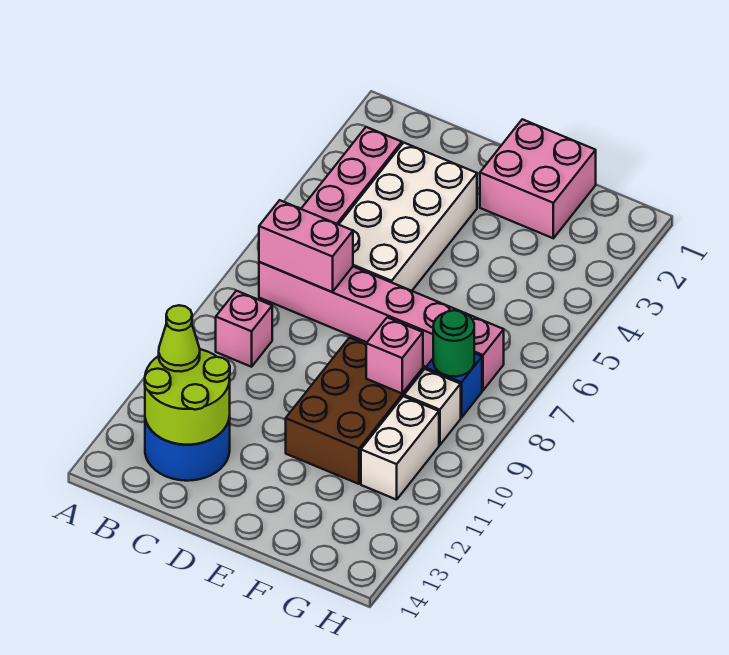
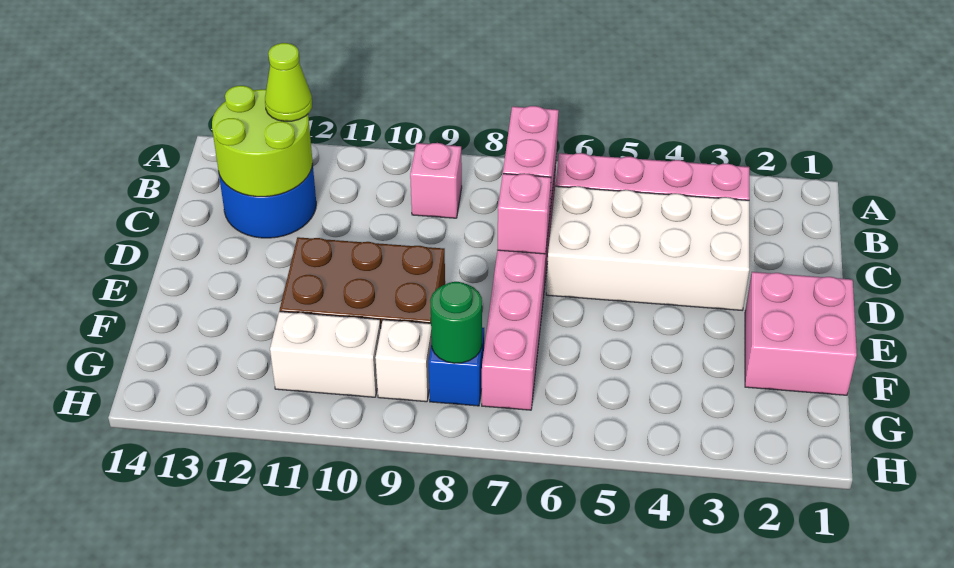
pink brick F9 level 2 -> pink brick D7 level 2

